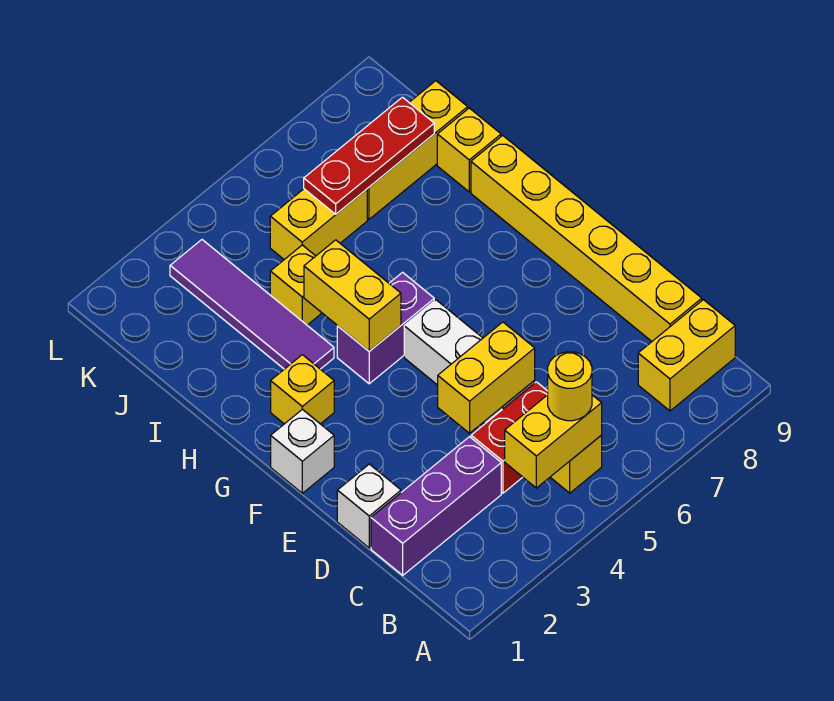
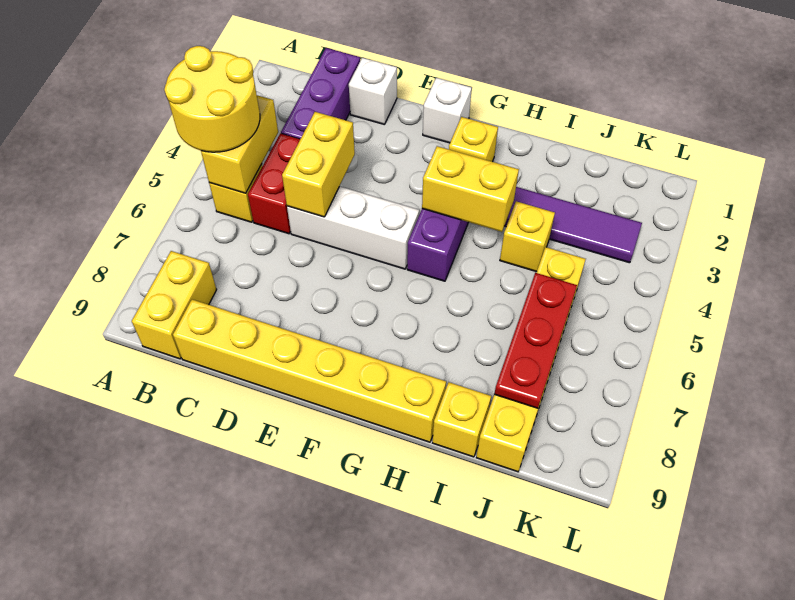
yellow round brick B5 level 3 -> yellow round brick A4:B5 level 3

